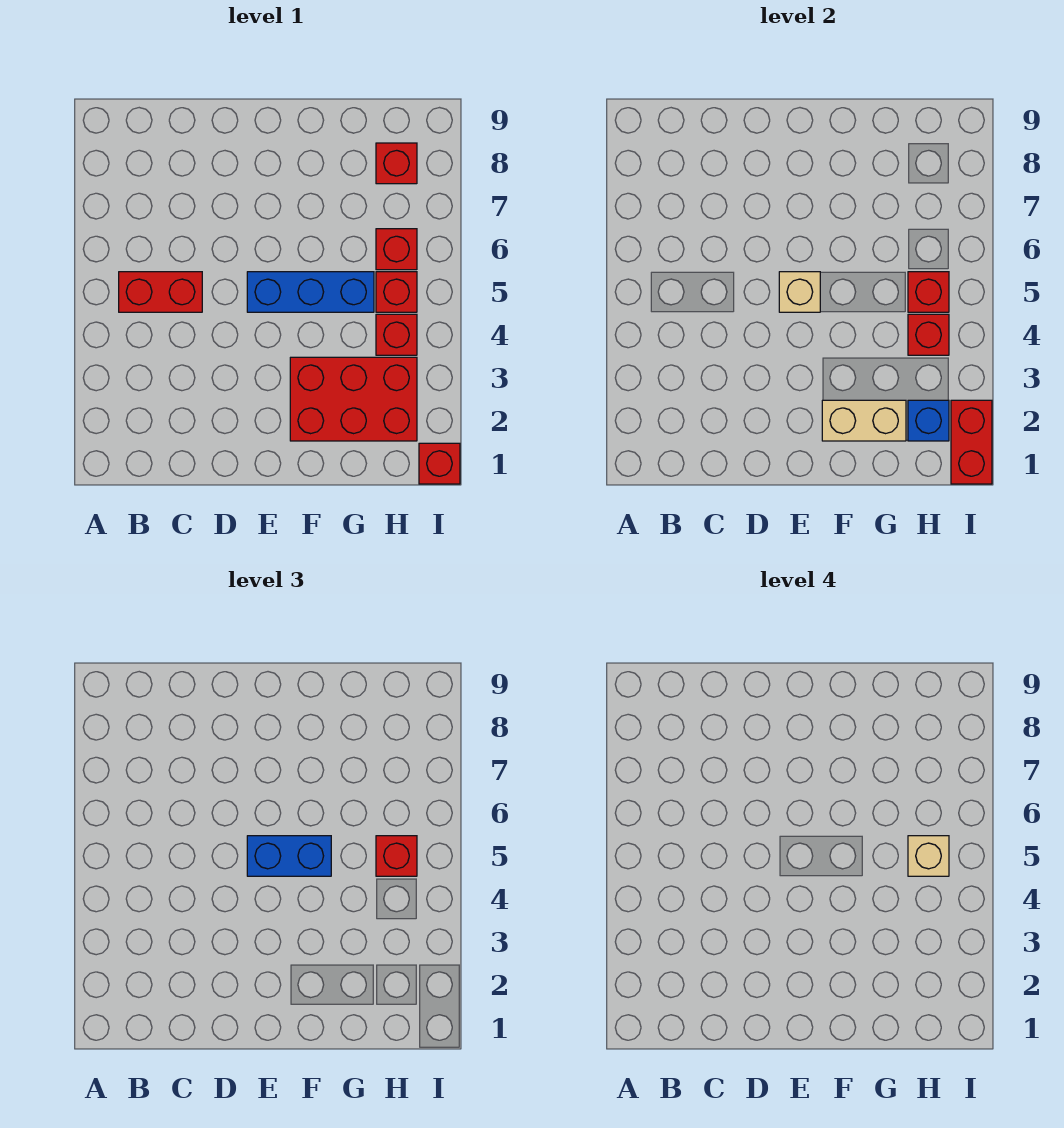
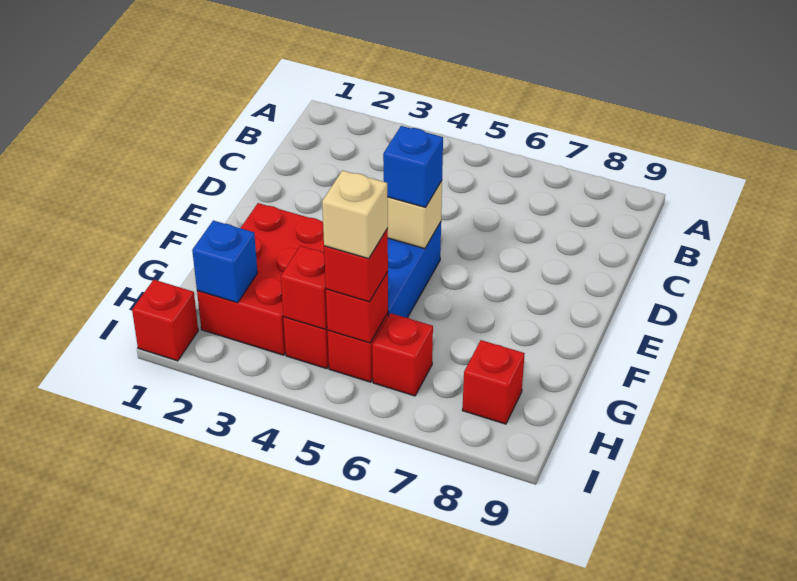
red brick B5:C5 level 1 -> none
blue brick E5:F5 level 3 -> blue brick E5 level 3
tan brick F2:G2 level 2 -> none
red brick I1:I2 level 2 -> none

